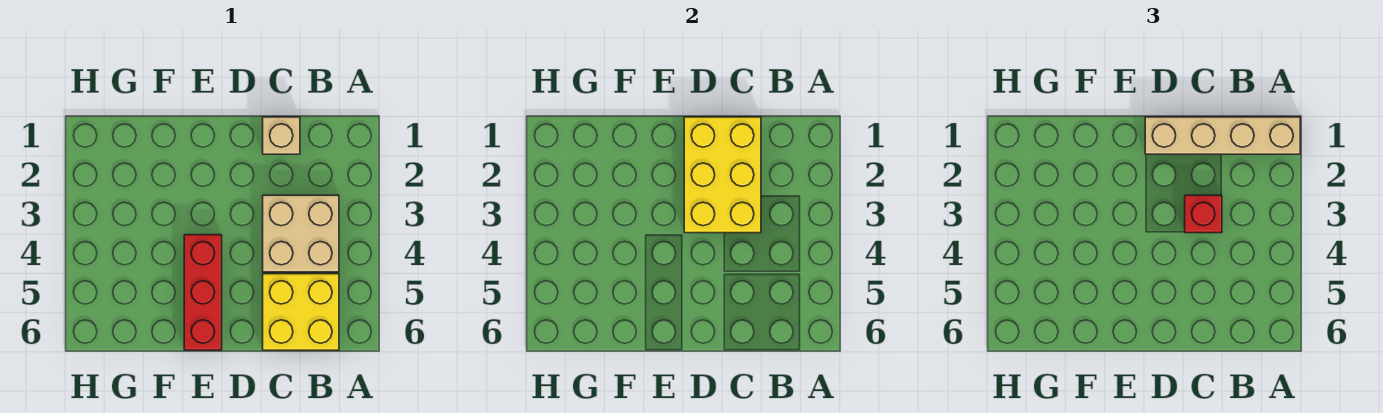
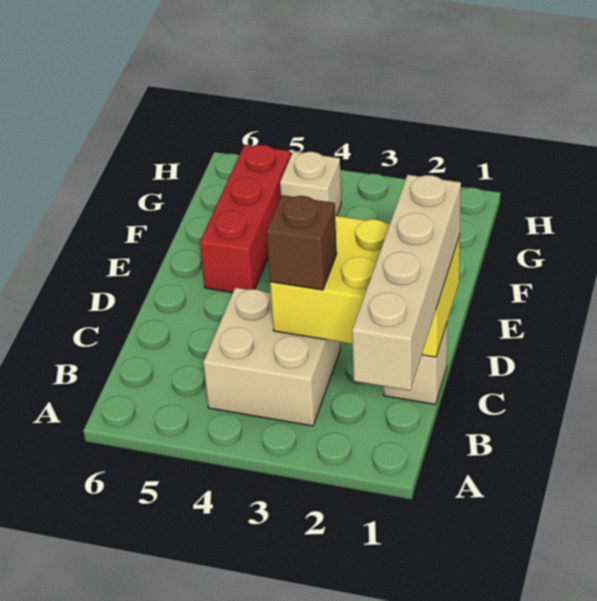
yellow brick B5:C6 level 1 -> none
red brick C3 level 3 -> brown brick C3 level 3
red brick E4:E6 level 1 -> red brick E5:G5 level 1
none -> tan brick G4 level 1

